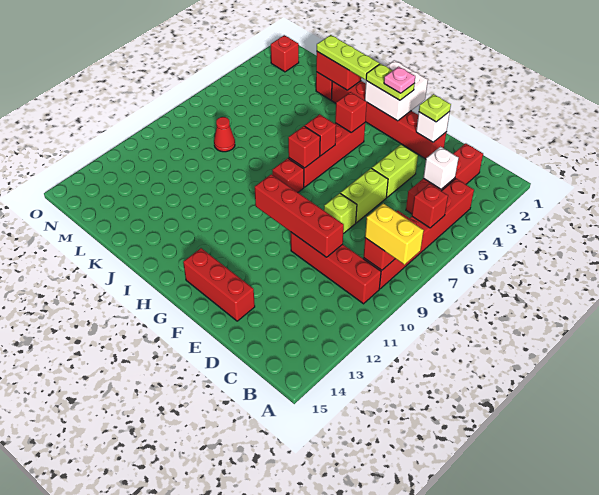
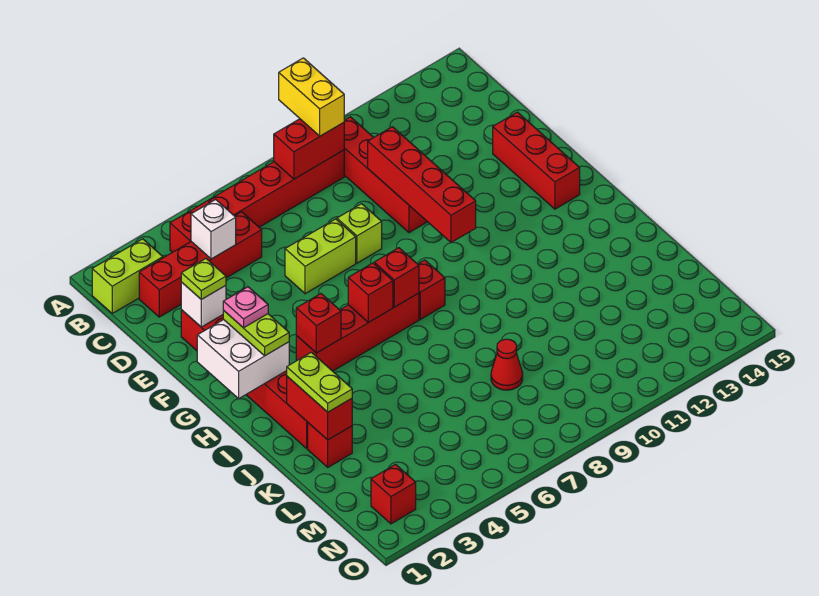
red brick B6 level 2 -> none
lime brick E4:E5 level 1 -> lime brick B1:B2 level 1
lime plate I2:K2 level 3 -> lime plate J2:K2 level 3

